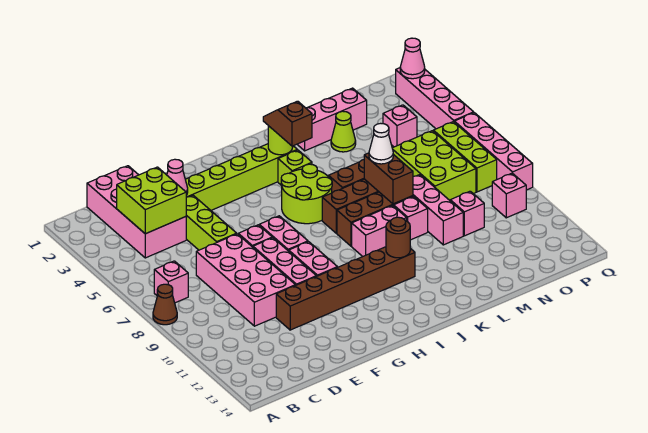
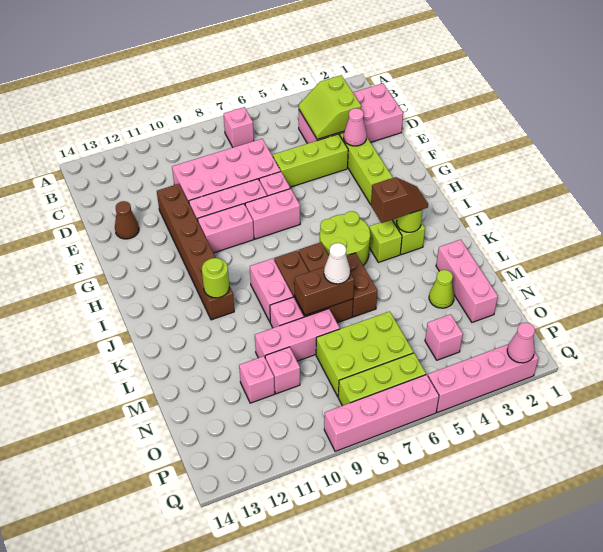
brown cone A8 level 1 -> brown cone E13 level 1
lime brick C3:D4 level 2 -> lime slope C3:D4 level 2 top 3
brown round brick J11 level 2 -> lime round brick J11 level 2
pink brick P10 level 1 -> pink brick N11 level 1

